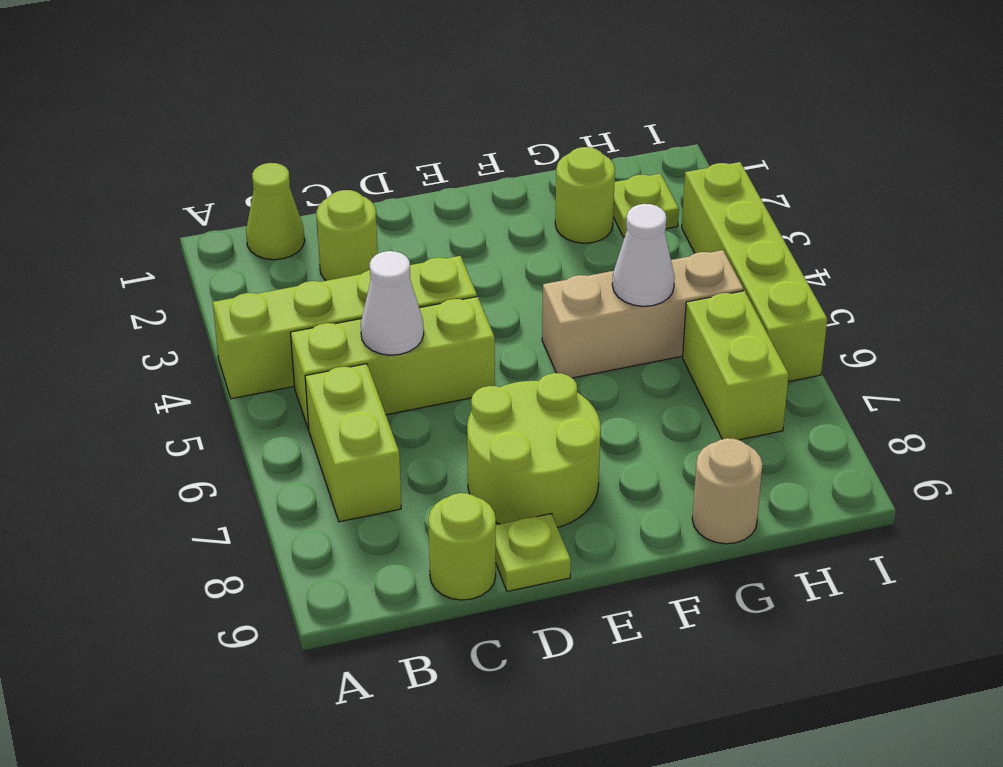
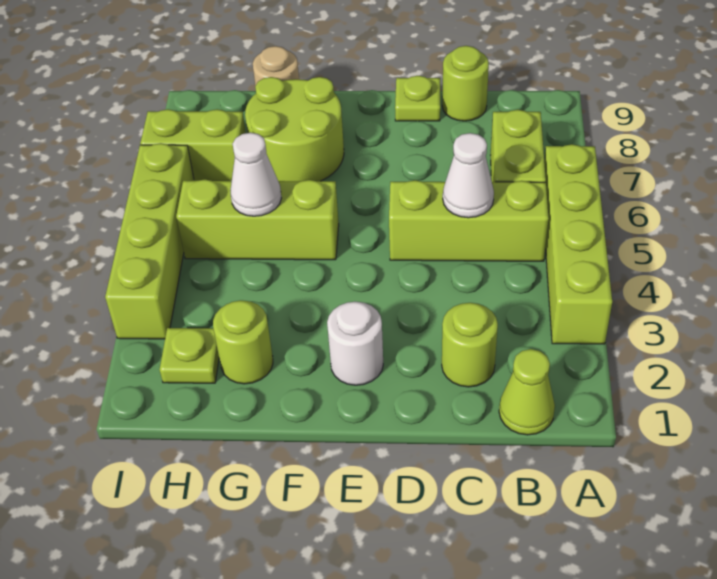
lime brick A4:D4 level 1 -> lime brick A3:A6 level 1
lime round brick D7:E8 level 1 -> lime round brick F7:G8 level 1
none -> white round brick E2 level 1
tan brick F5:H5 level 1 -> lime brick F5:H5 level 1
lime brick H6:H7 level 1 -> lime brick H7:I7 level 1

